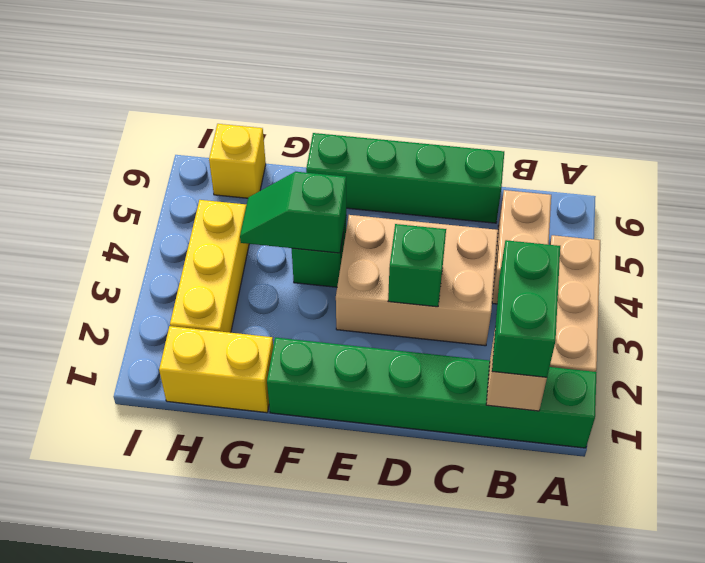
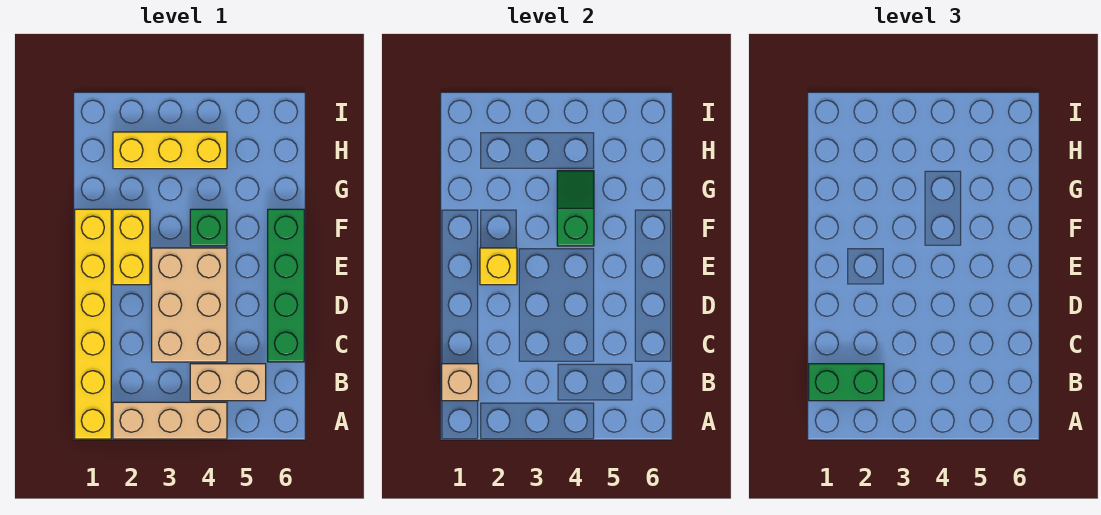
green brick A1:F1 level 1 -> yellow brick A1:F1 level 1
green brick D3 level 2 -> none
yellow brick G1:H1 level 1 -> yellow brick E2:F2 level 1
yellow brick H6 level 1 -> yellow brick E2 level 2

